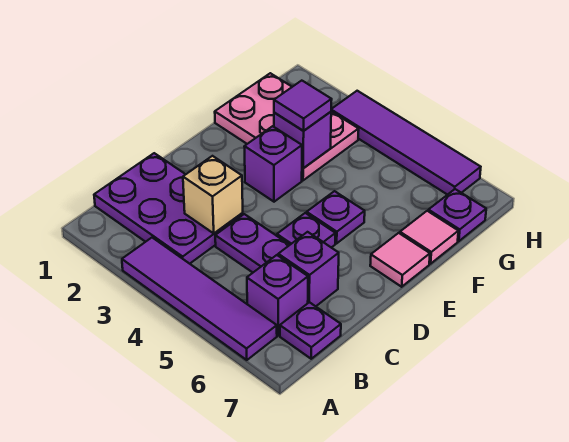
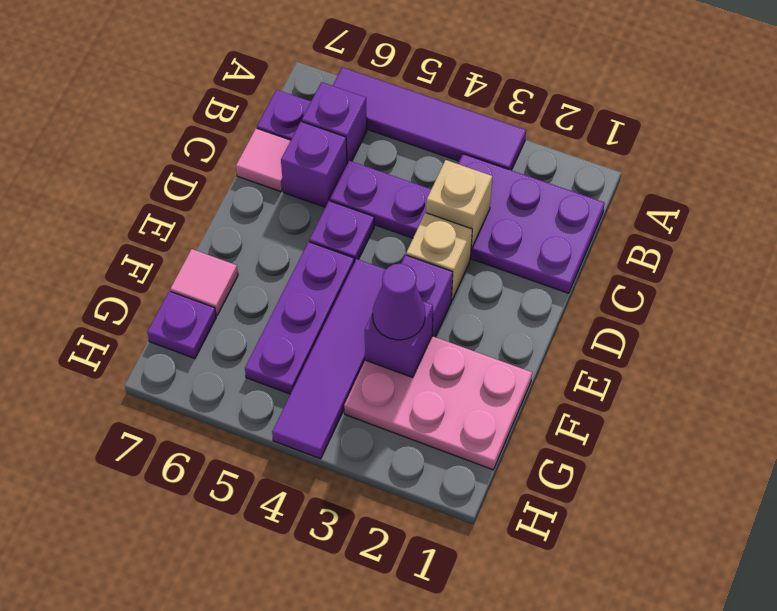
none -> tan brick D3 level 1
purple plate E5 level 1 -> purple plate E5:G5 level 1
pink tile E7 level 1 -> pink tile C7 level 1
purple tile F3 level 3 -> purple cone F3 level 3
purple tile H3:H6 level 1 -> purple tile E4:H4 level 1

